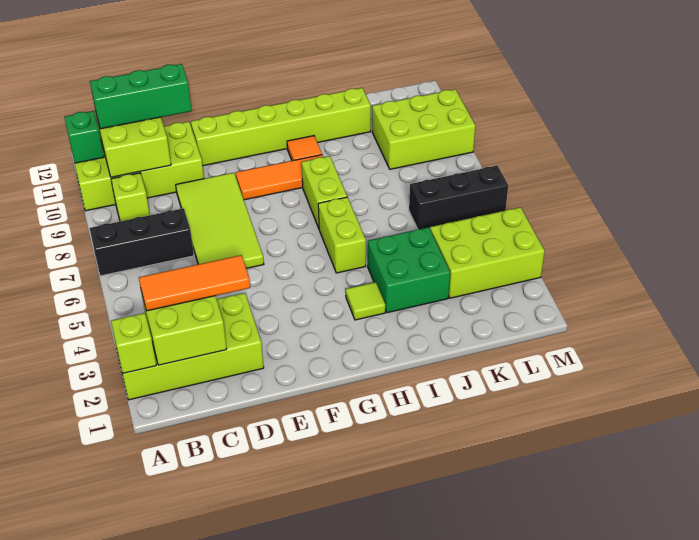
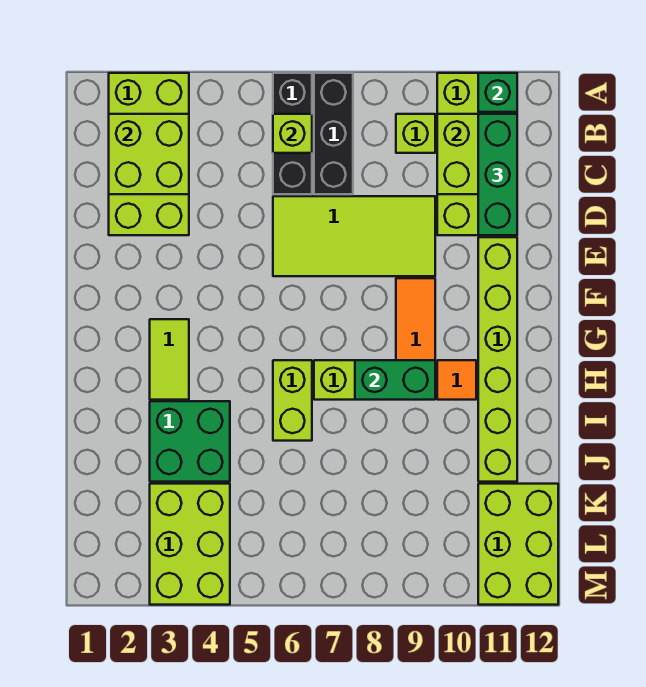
lime brick A2 level 2 -> lime brick B6 level 2
orange tile B3:D3 level 3 -> none
lime tile H3 level 1 -> lime tile G3:H3 level 1
lime brick H5:H6 level 1 -> lime brick H6:I6 level 1
none -> green brick H8:H9 level 2
black brick K6:M6 level 1 -> black brick A6:C6 level 1
lime brick K9:M10 level 1 -> lime brick K11:M12 level 1

